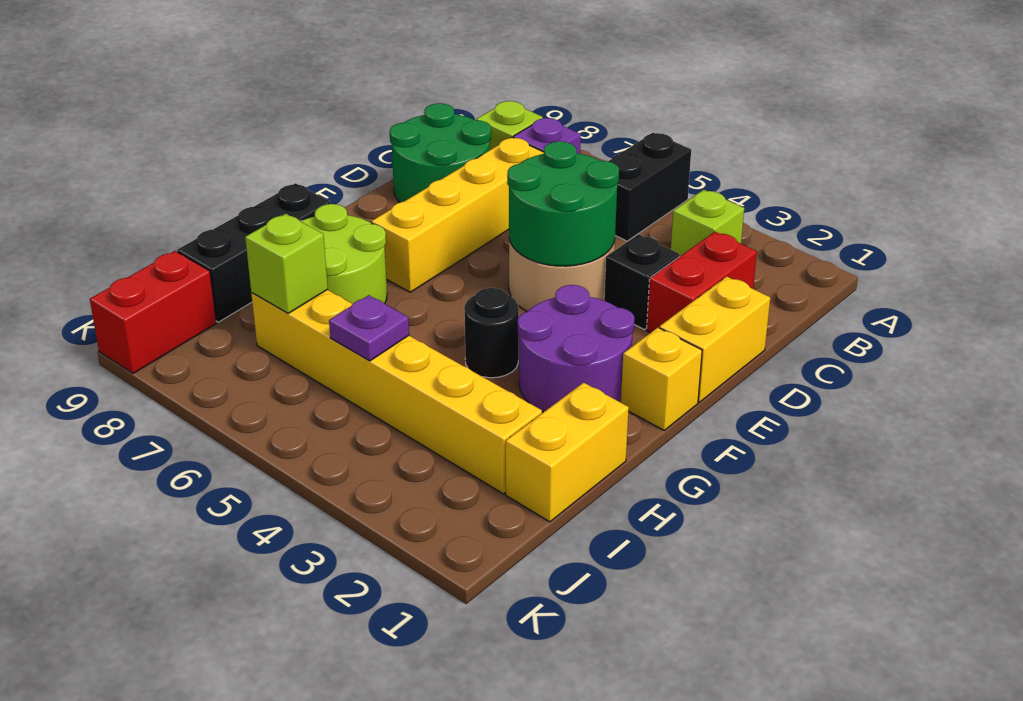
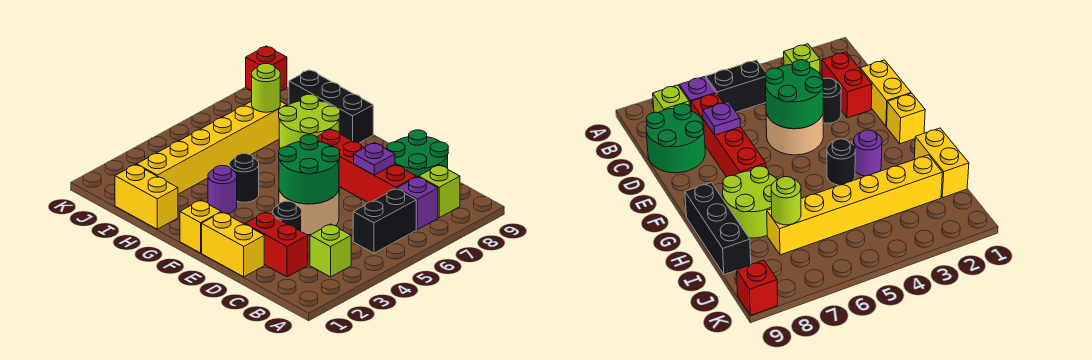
black brick A5:B5 level 1 -> black brick B5:B6 level 1
yellow brick C7:F7 level 1 -> red brick C7:F7 level 1
black brick D3 level 1 -> black round brick D3 level 1
purple round brick F2:G3 level 1 -> purple round brick G3 level 1
purple plate I5 level 2 -> purple plate D7 level 2
lime brick I7 level 2 -> lime round brick I7 level 2
red brick J9:K9 level 1 -> red brick K9 level 1

